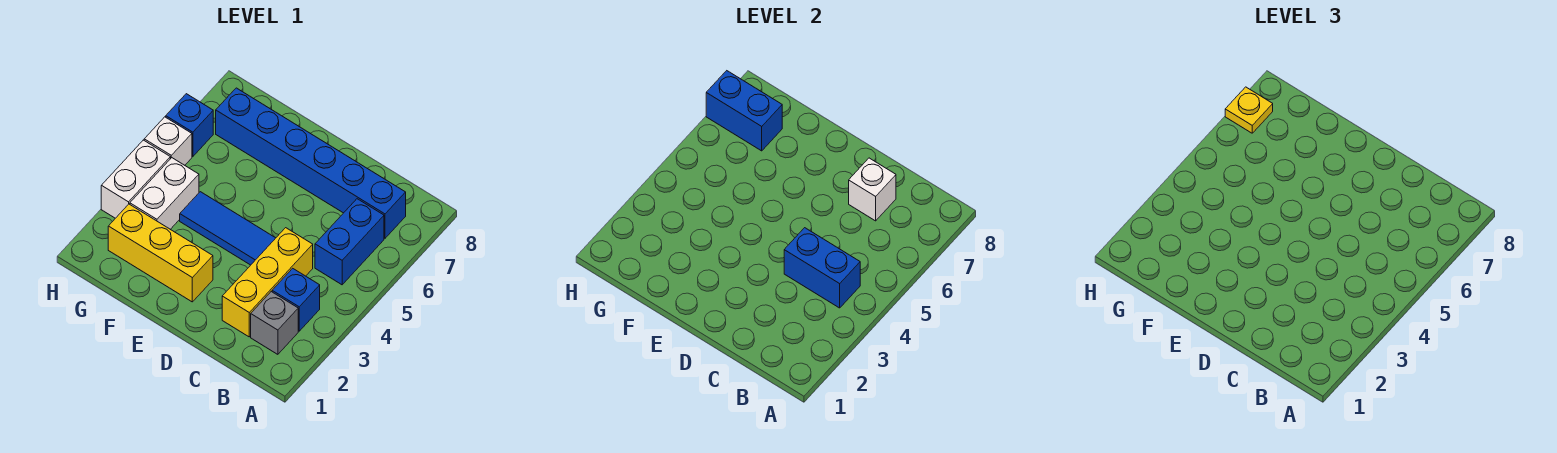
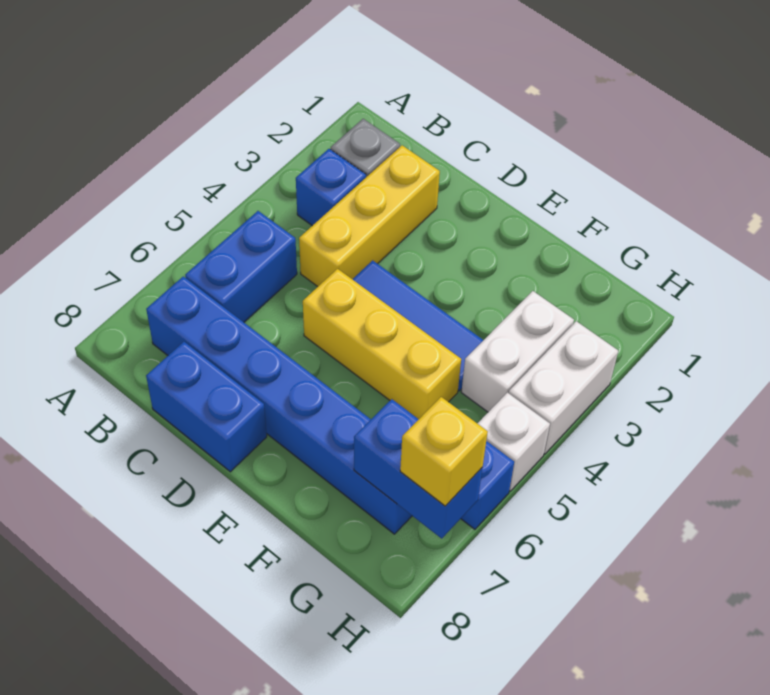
blue brick B4:C4 level 2 -> blue brick C8:D8 level 1
white brick C7 level 2 -> none
yellow brick E2:G2 level 1 -> yellow brick D5:F5 level 1
yellow plate H7 level 3 -> yellow brick H7 level 3

